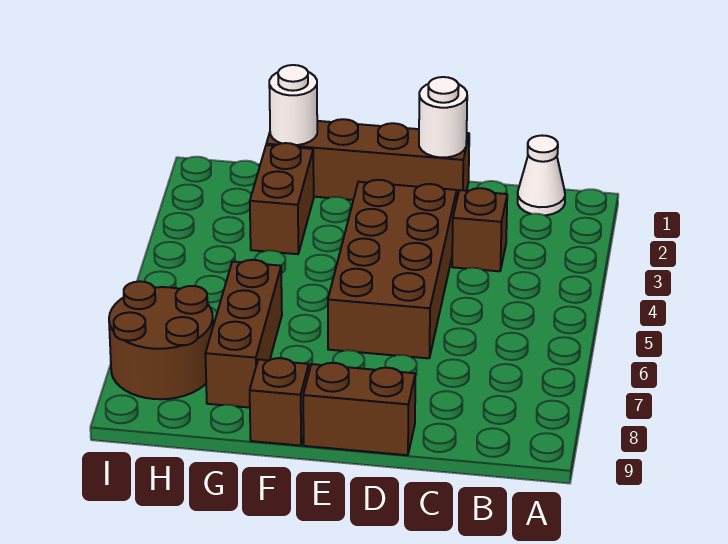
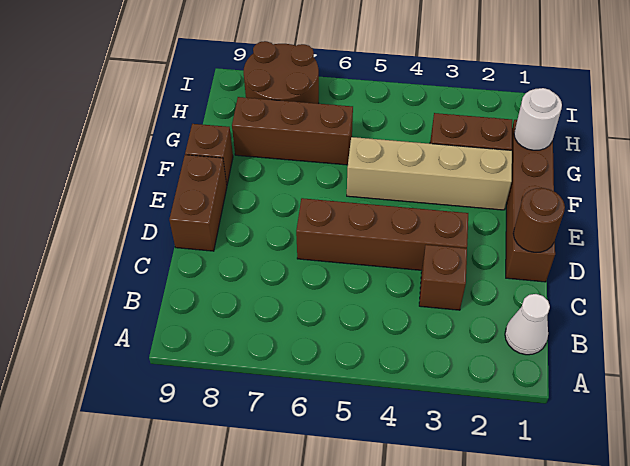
white round brick D1 level 2 -> brown round brick D1 level 2
brown brick D3:E6 level 1 -> brown brick D3:D6 level 1
none -> tan brick F2:F5 level 1

